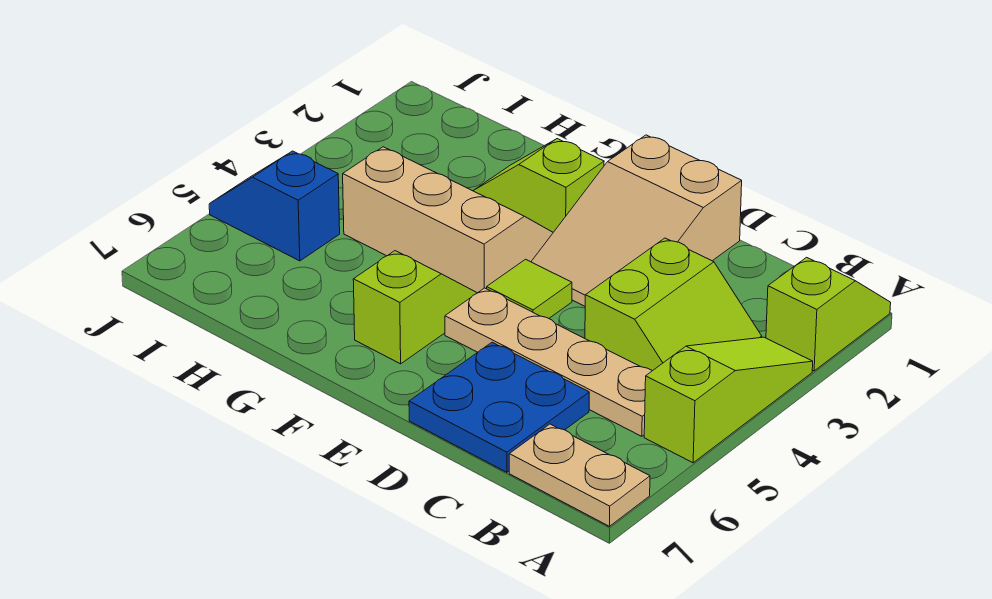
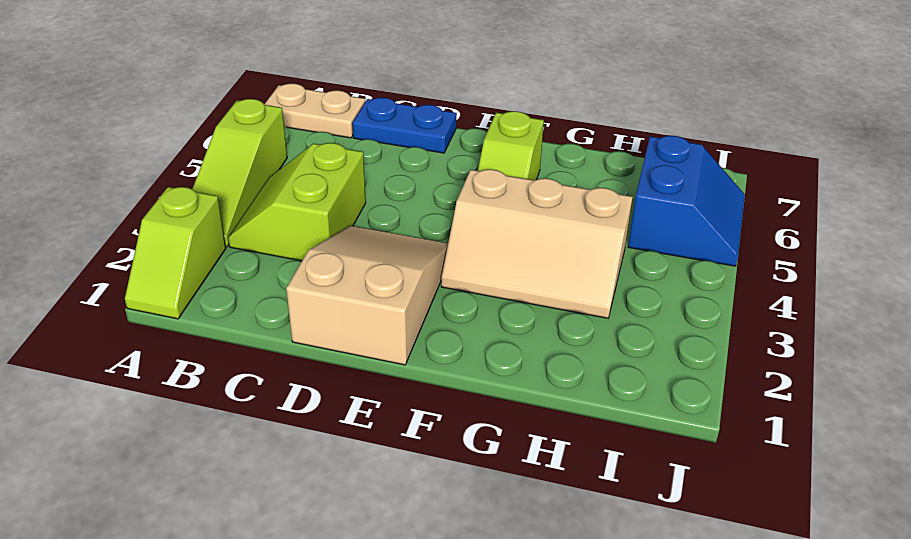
tan plate B5:E5 level 1 -> none
blue plate C6:D7 level 1 -> blue plate C7:D7 level 1
lime tile E4 level 1 -> none
lime slope F2:G2 level 1 top F -> none
blue slope I5:J5 level 1 top I -> blue slope I5:J6 level 1 top I

